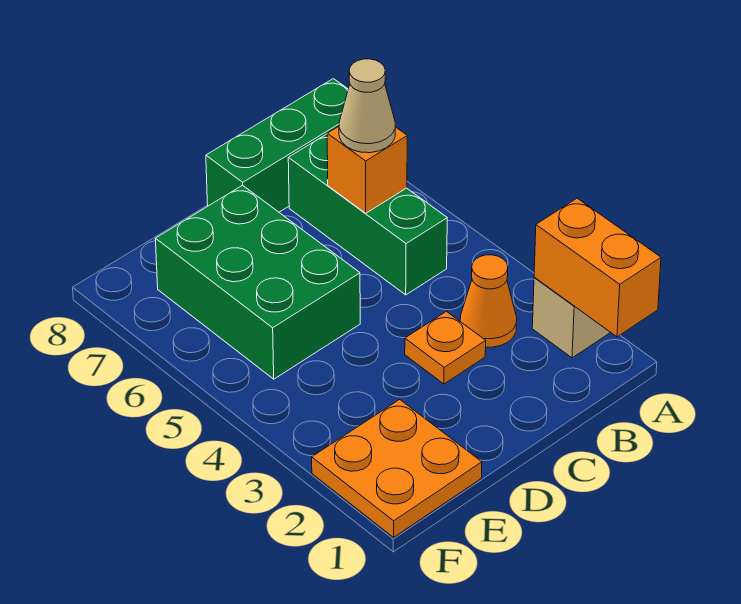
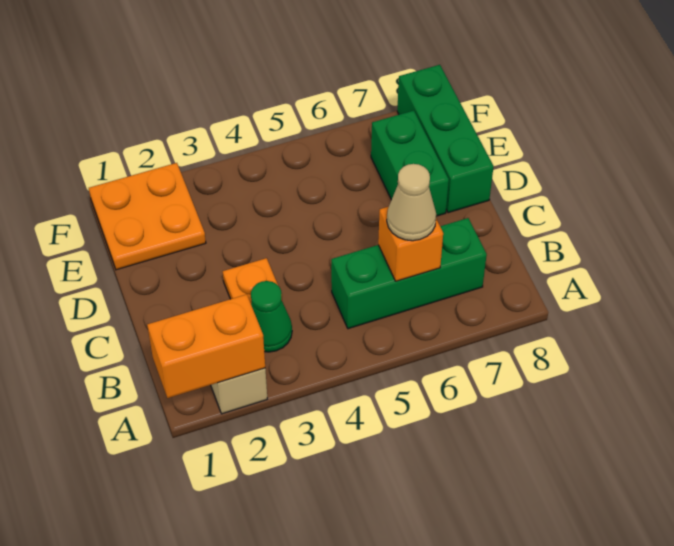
green brick A8:C8 level 1 -> green brick D8:F8 level 1
orange cone B3 level 1 -> green cone B3 level 1
green brick D5:E7 level 1 -> green brick D7:E7 level 1

